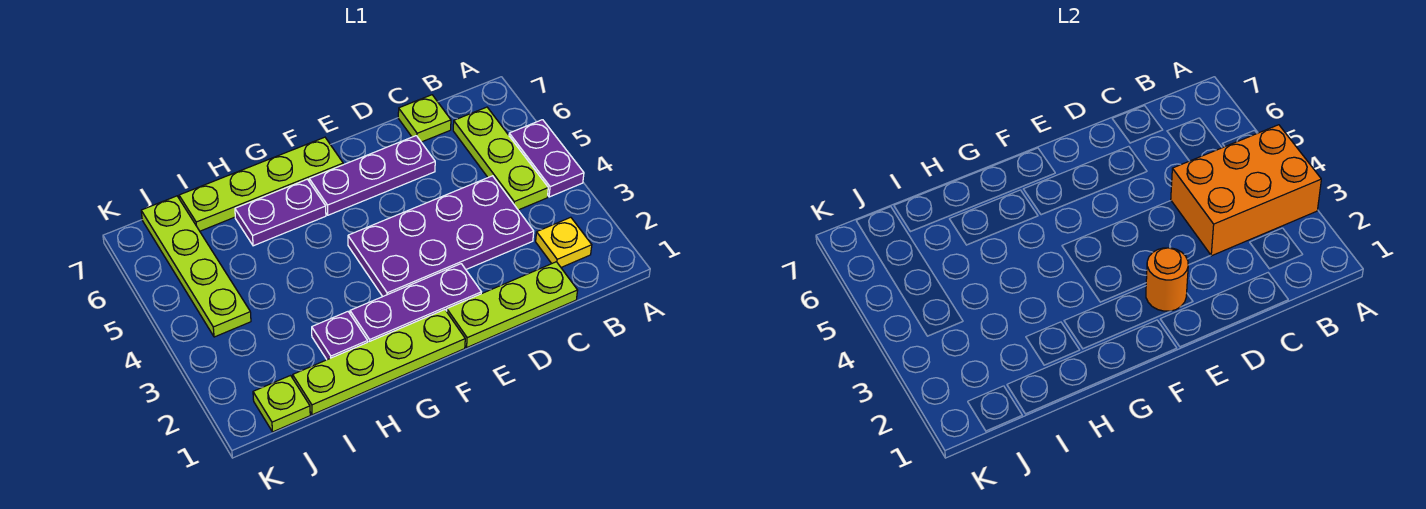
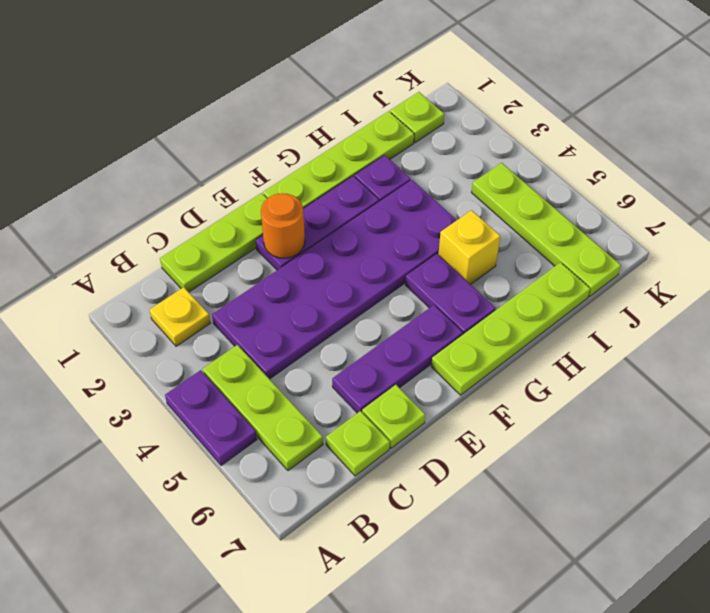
orange brick A3:C4 level 2 -> none
purple plate C3:F4 level 1 -> purple plate C3:H4 level 1
none -> lime plate D7 level 1
purple plate G6:H6 level 1 -> purple plate G5:G6 level 1
none -> yellow brick H5 level 1

